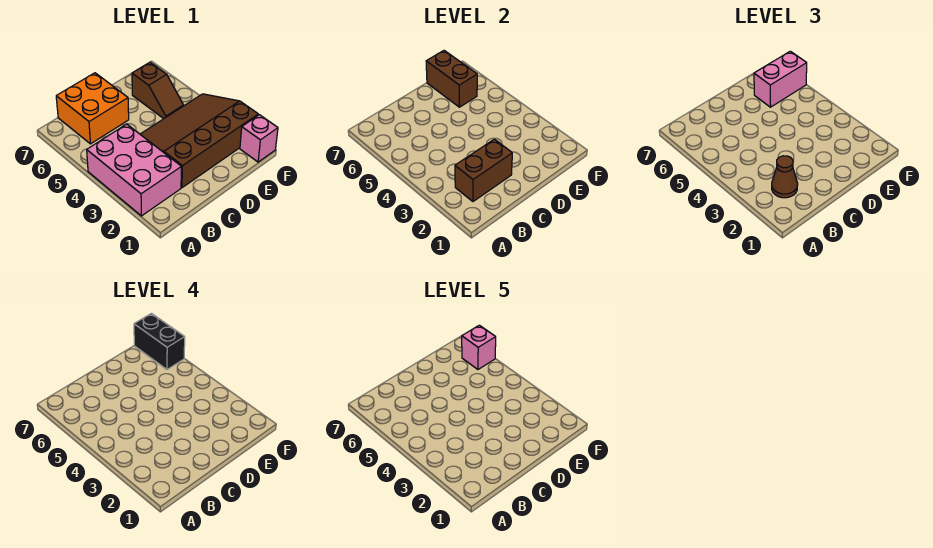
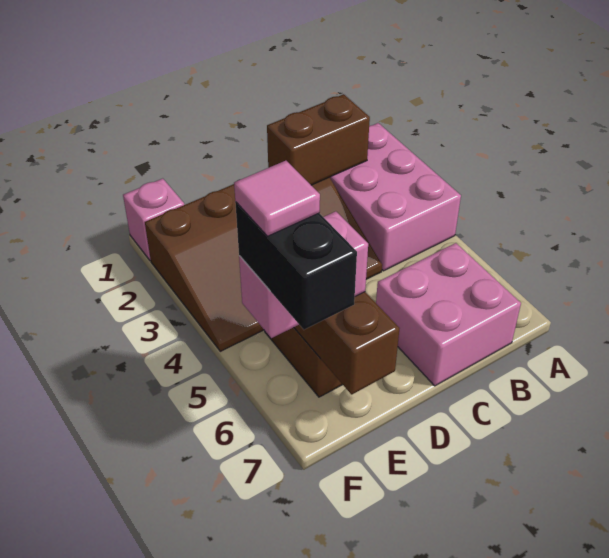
brown cone B2 level 3 -> none
orange brick B6:C7 level 1 -> pink brick B6:C7 level 1
pink brick F6 level 5 -> pink tile F6 level 5

